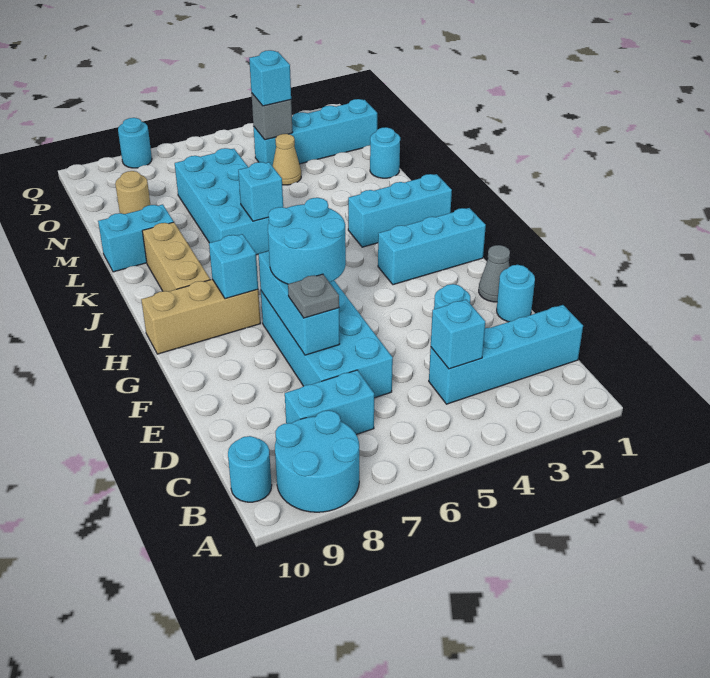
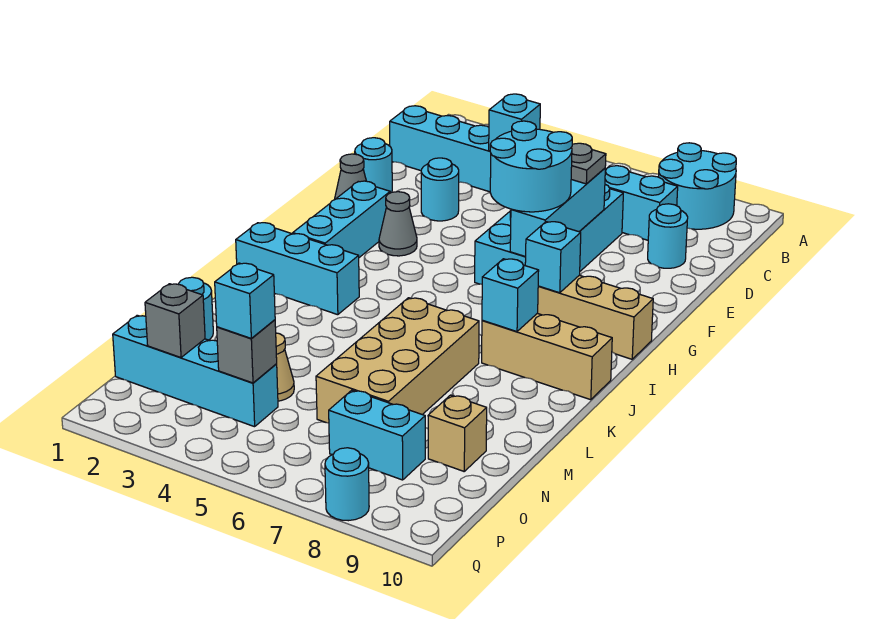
cyan round brick B10 level 1 -> cyan round brick D9 level 1
none -> grey cone G3 level 1
cyan brick H1:H3 level 1 -> cyan brick G2:I2 level 1
tan brick I9:K9 level 1 -> tan brick J8:J10 level 1
cyan brick K6:N7 level 1 -> tan brick K6:N7 level 1
cyan brick K6 level 2 -> cyan brick J8 level 2
cyan brick L9:L10 level 1 -> cyan brick O7:O8 level 1
tan round brick N9 level 1 -> tan brick N9 level 1
none -> grey brick O2 level 2

